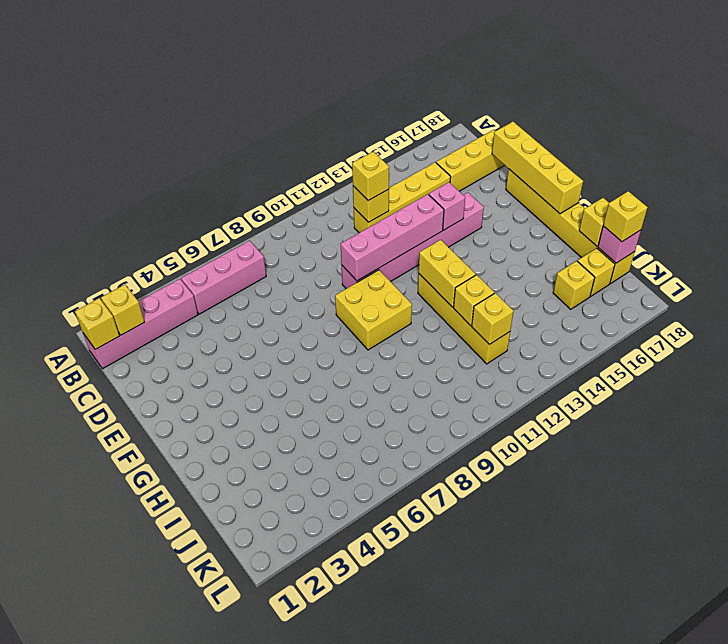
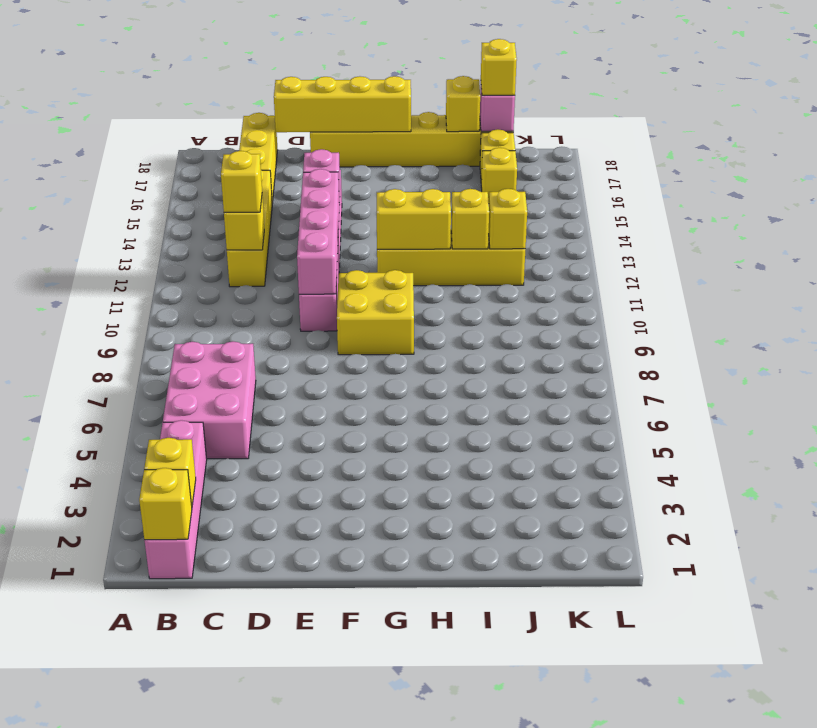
pink brick B5:B7 level 1 -> pink brick B5:C7 level 1

